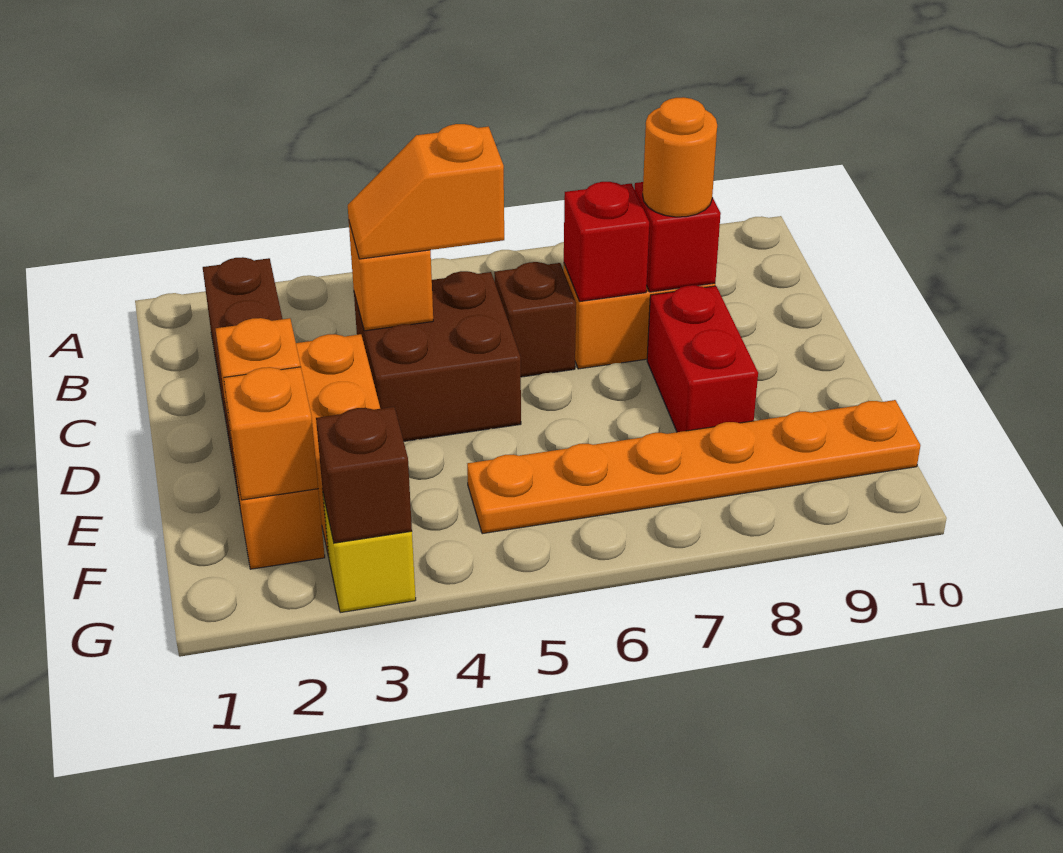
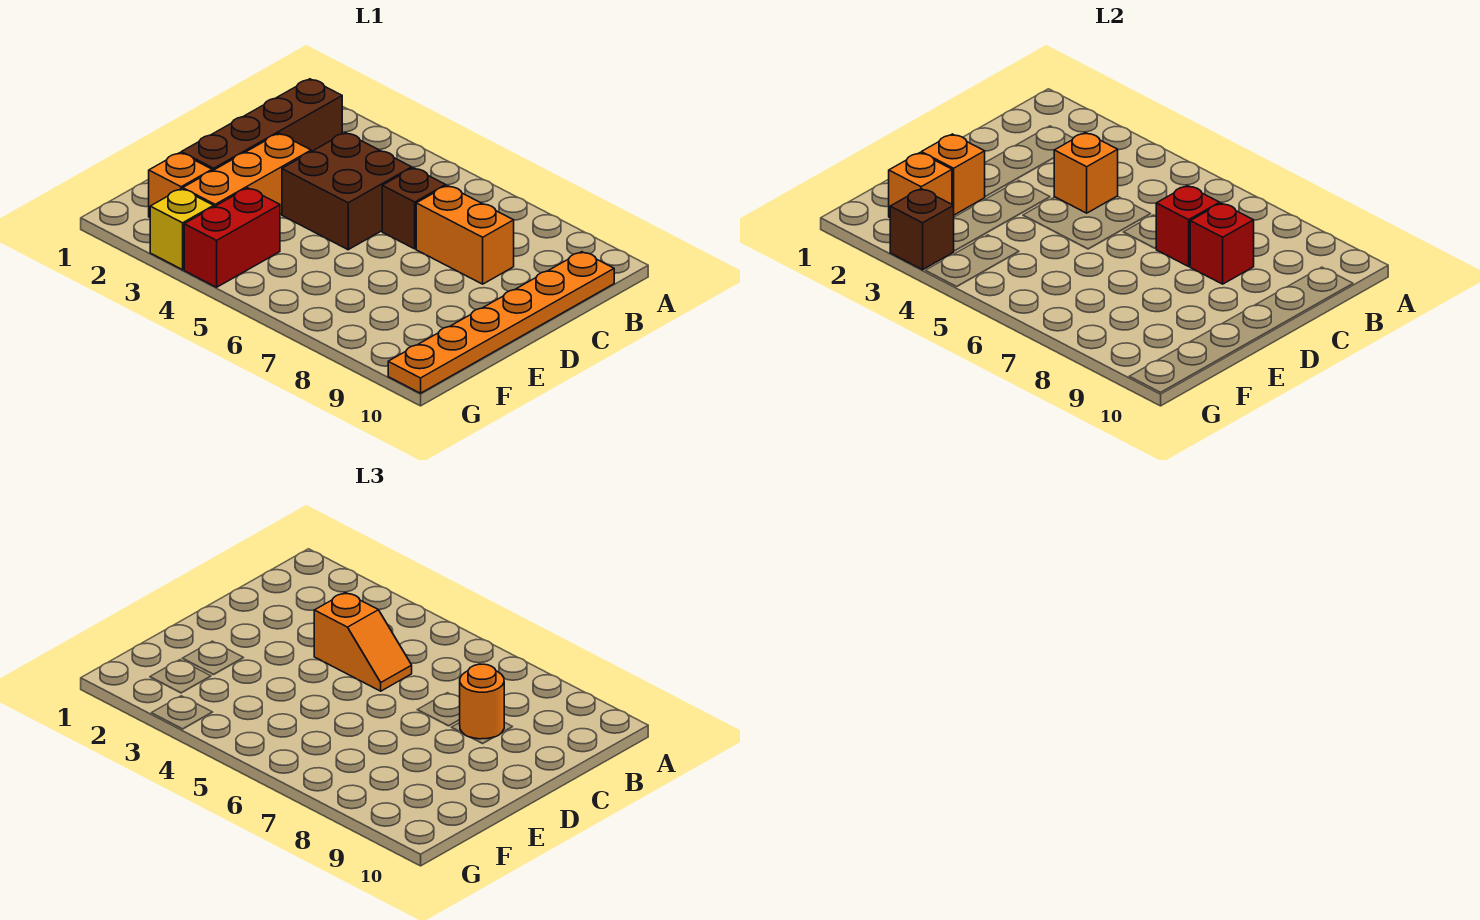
orange slope C4:C5 level 3 top 5 -> orange slope C4:C5 level 3 top 4
red brick D8:E8 level 1 -> red brick F4:G4 level 1
orange plate F5:F10 level 1 -> orange plate B10:G10 level 1

